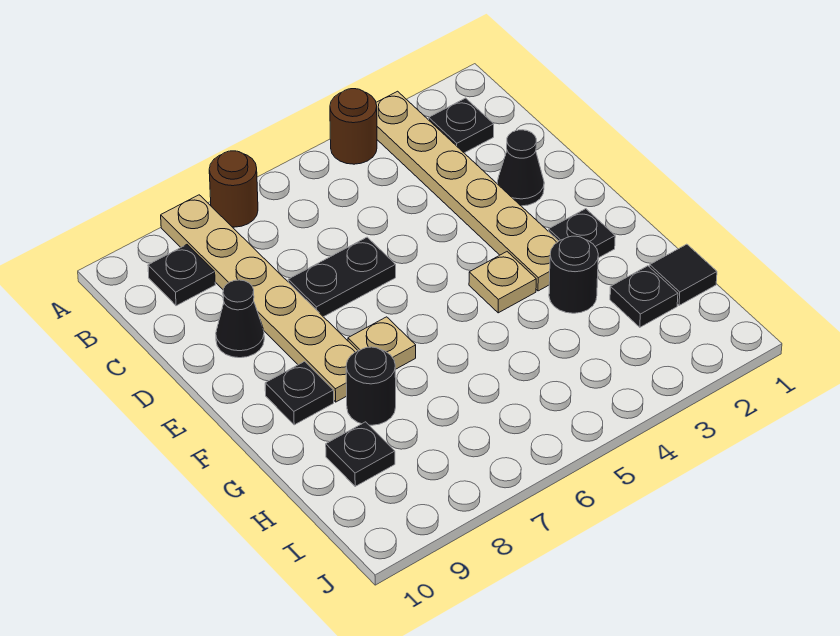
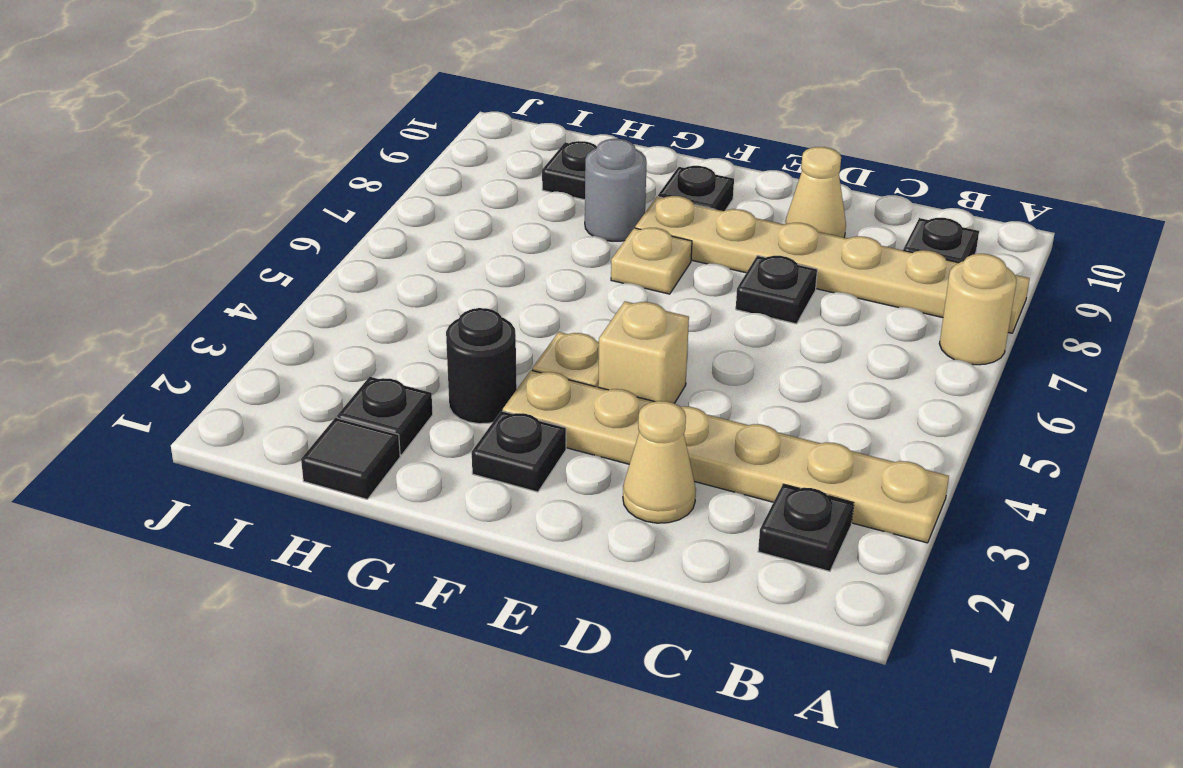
brown round brick A4 level 1 -> none
brown round brick A7 level 1 -> tan round brick A7 level 1
black cone D2 level 1 -> tan cone D2 level 1
black plate D6:D7 level 1 -> black plate D7 level 1
black cone D9 level 1 -> tan cone D9 level 1
none -> tan brick E4 level 1
black round brick G8 level 1 -> grey round brick G8 level 1

